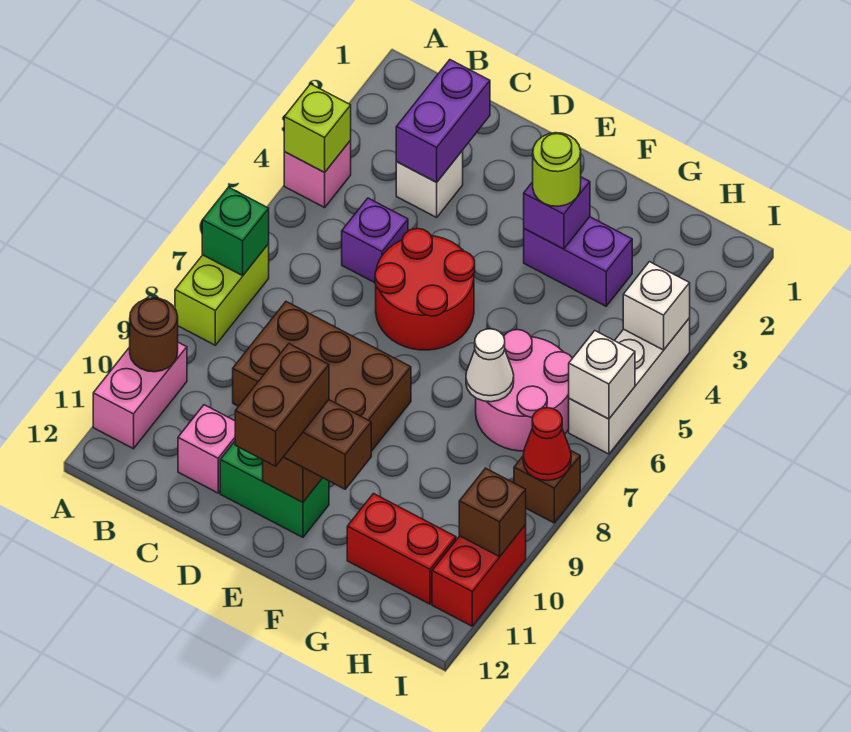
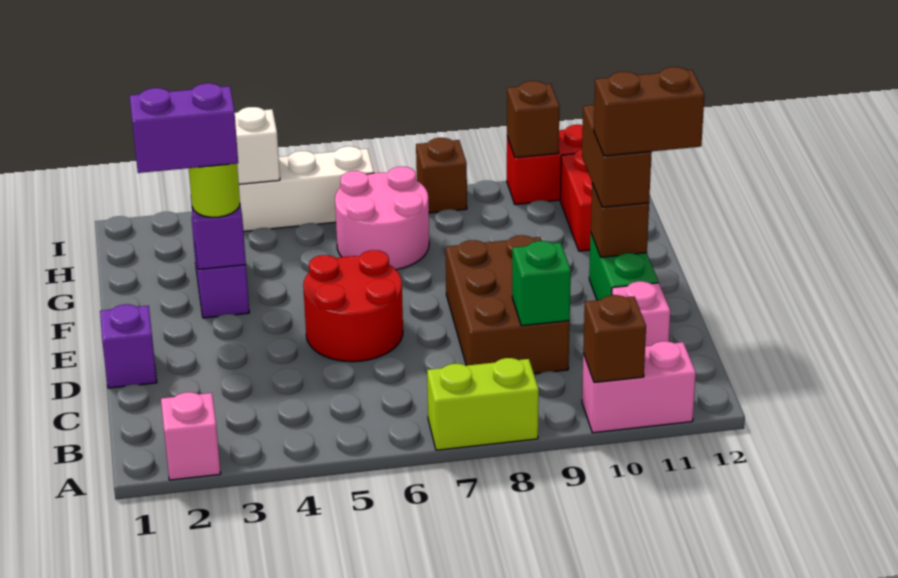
pink brick A4 level 1 -> pink brick A2 level 1
lime brick A4 level 2 -> none
green brick A7 level 2 -> green brick C9 level 2
brown round brick A10 level 2 -> brown brick A10 level 2
purple brick C2:C3 level 2 -> purple brick F2:F3 level 4
white brick C3 level 1 -> none
purple brick C5 level 1 -> purple brick D1 level 1
white cone G7 level 2 -> none
white brick I6 level 2 -> none
red cone I8 level 2 -> none

